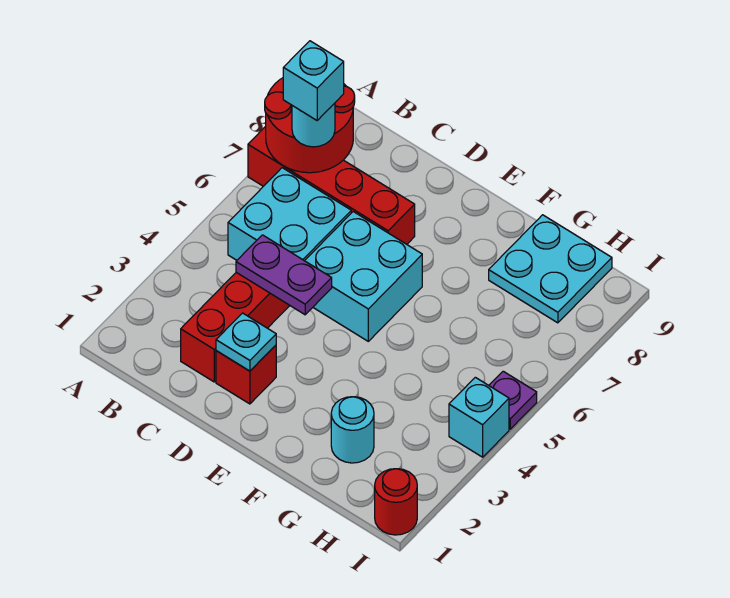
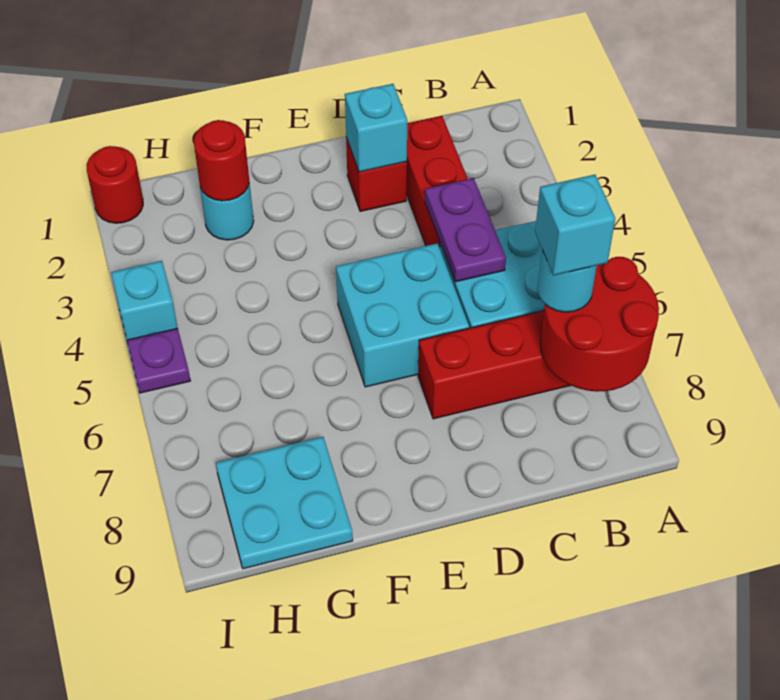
purple plate C4:D4 level 2 -> purple plate C4:C5 level 2
cyan plate D2 level 2 -> cyan brick D2 level 2
none -> red round brick G2 level 2

